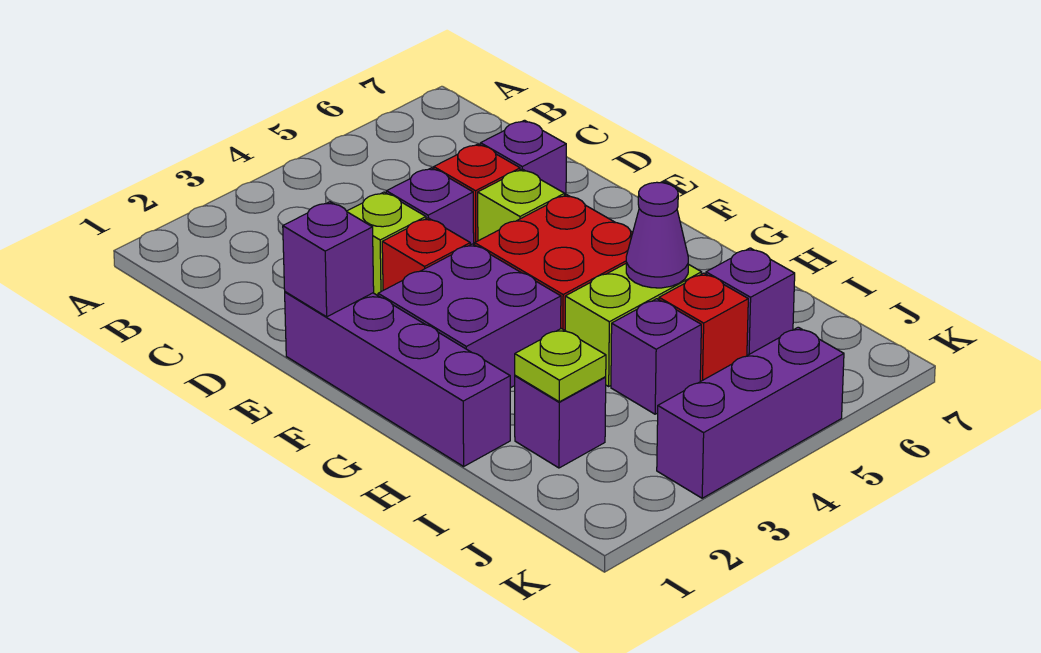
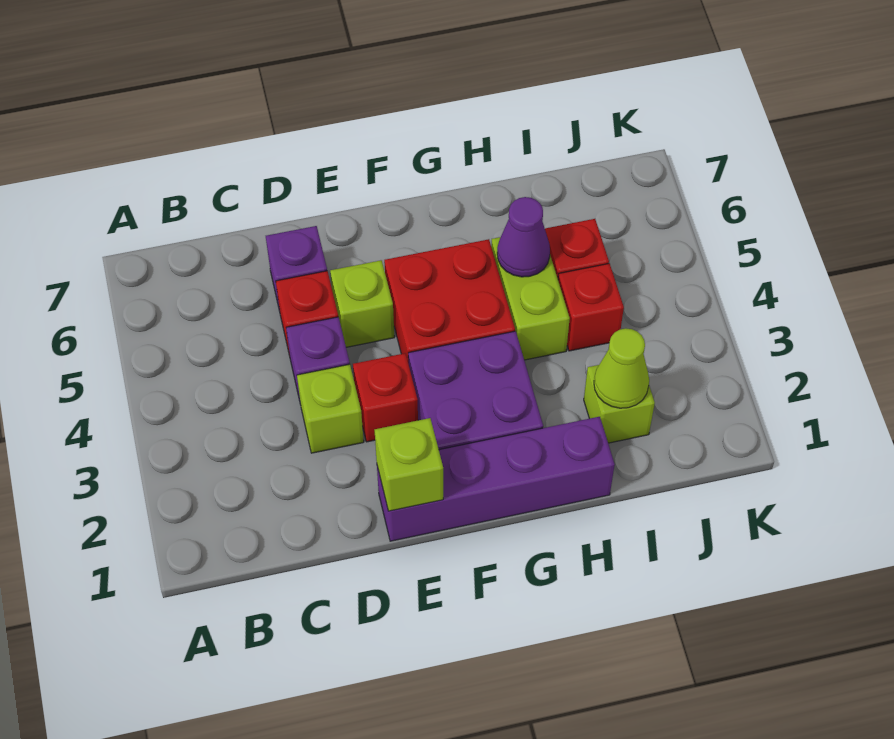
purple brick E1 level 2 -> lime brick E1 level 2
purple brick I2 level 1 -> lime brick I2 level 1
lime plate I2 level 2 -> lime cone I2 level 2
purple brick I4 level 1 -> red brick I4 level 1
purple brick I6 level 1 -> none
purple brick K3:K5 level 1 -> none

